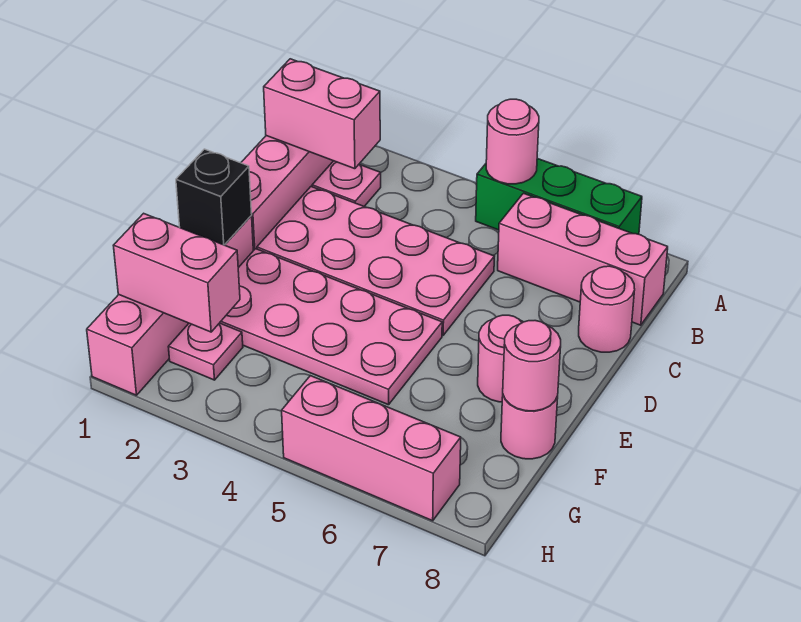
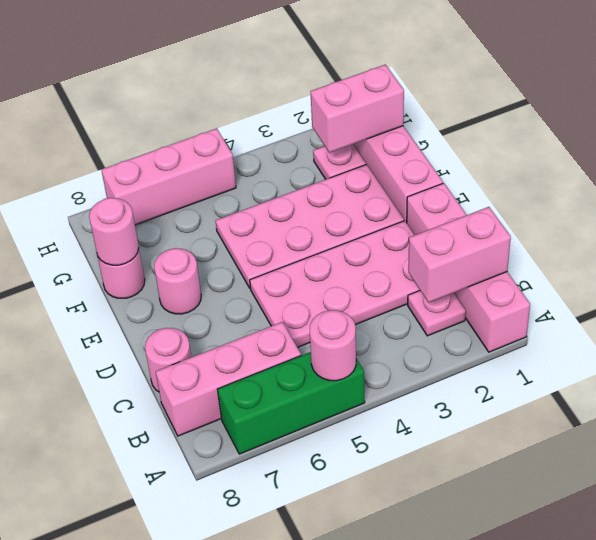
black brick E1 level 2 -> none

